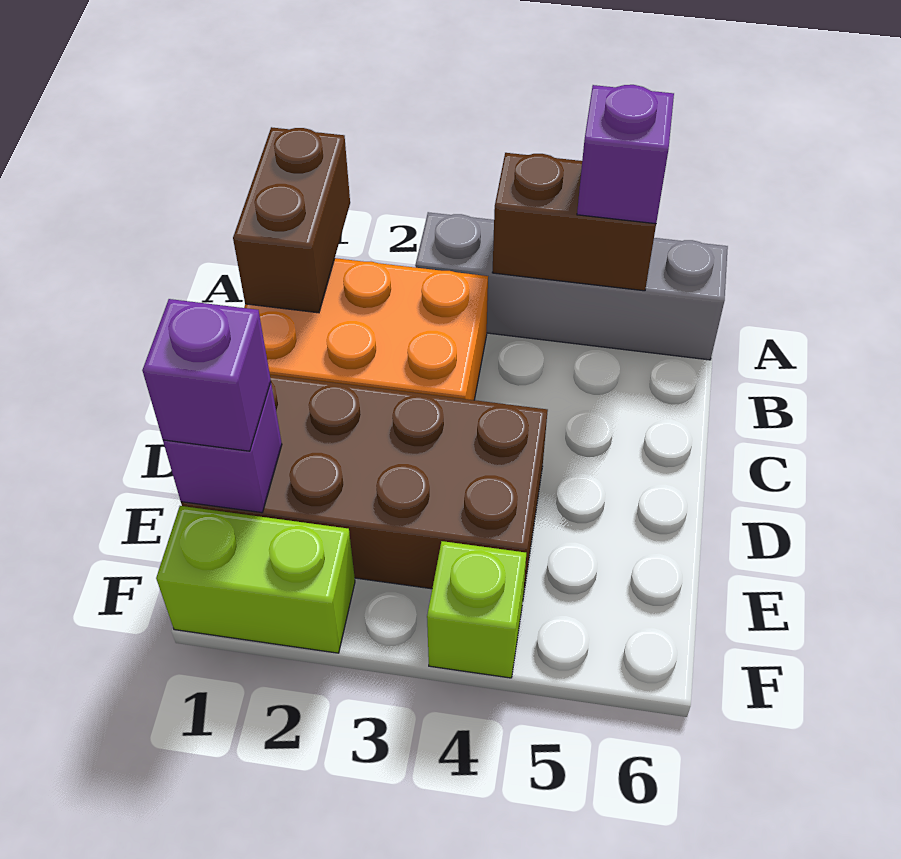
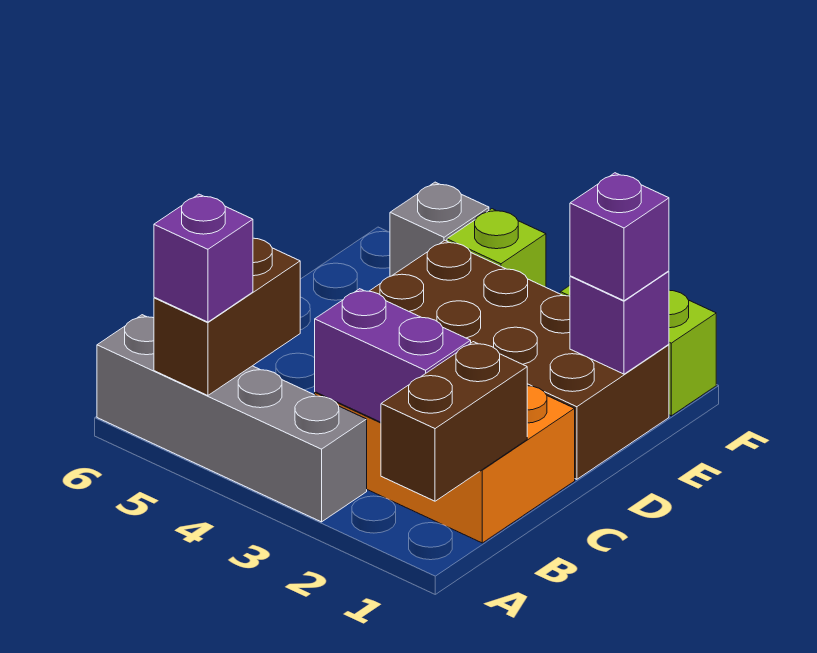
brown brick A4:A5 level 2 -> brown brick A5:B5 level 2
none -> purple brick B2:B3 level 2
none -> grey brick F5 level 1

